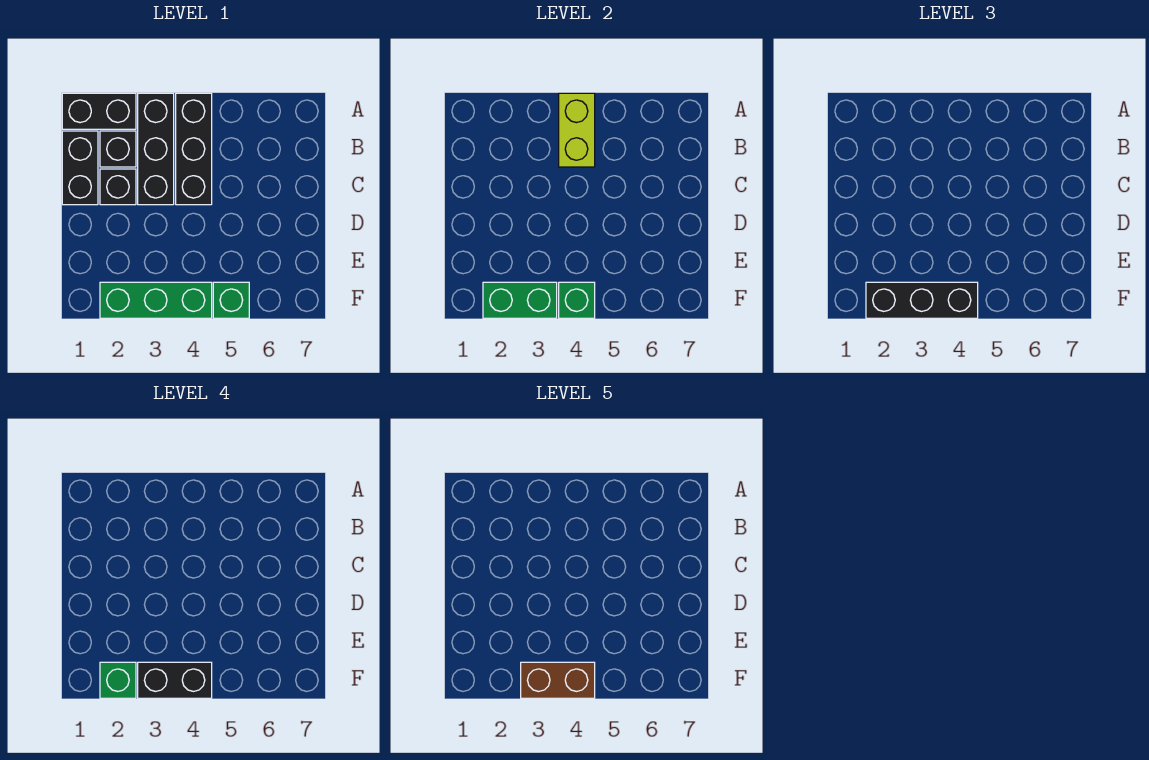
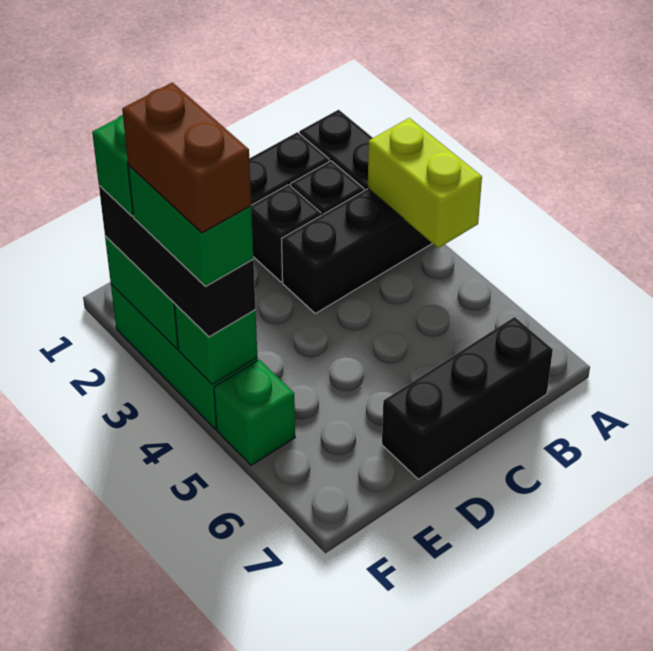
black brick A4:C4 level 1 -> black brick B7:D7 level 1
lime brick A4:B4 level 2 -> lime brick A3:A4 level 2
black brick F3:F4 level 4 -> green brick F3:F4 level 4

